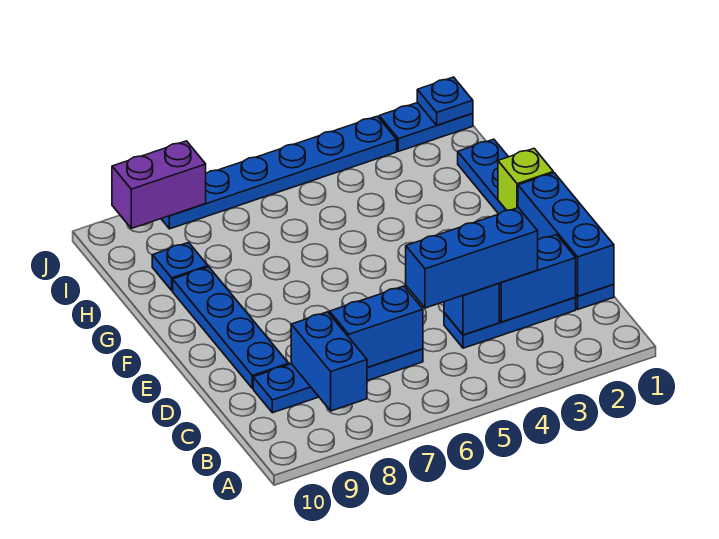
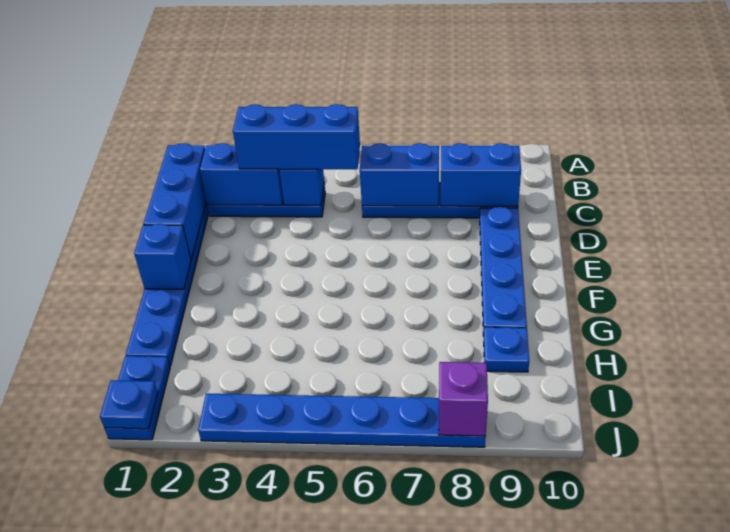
blue brick B8:C8 level 2 -> blue brick C8:C9 level 2
lime brick F1 level 2 -> blue brick F1 level 2
blue plate J1:J2 level 1 -> blue plate I1:J1 level 1
purple brick J8:J9 level 2 -> purple brick J8 level 2

